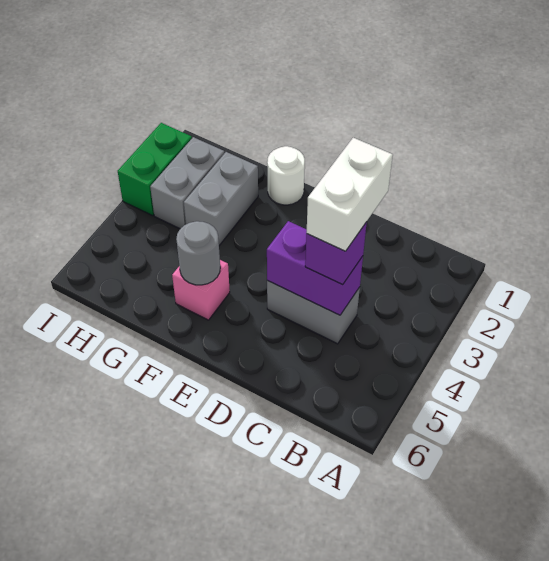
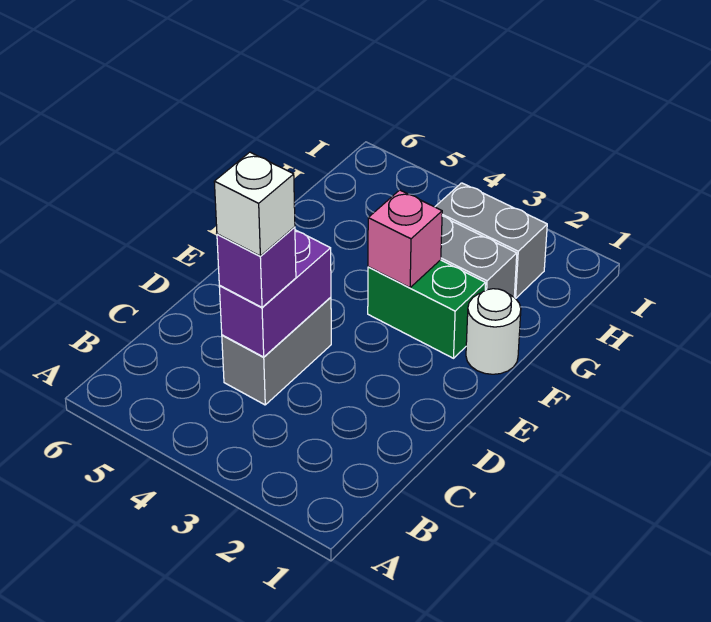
white brick C3:C4 level 4 -> white brick C4 level 4
pink brick F5 level 1 -> pink brick F3 level 2
grey round brick F5 level 2 -> none
green brick I2:I3 level 1 -> green brick F2:F3 level 1

